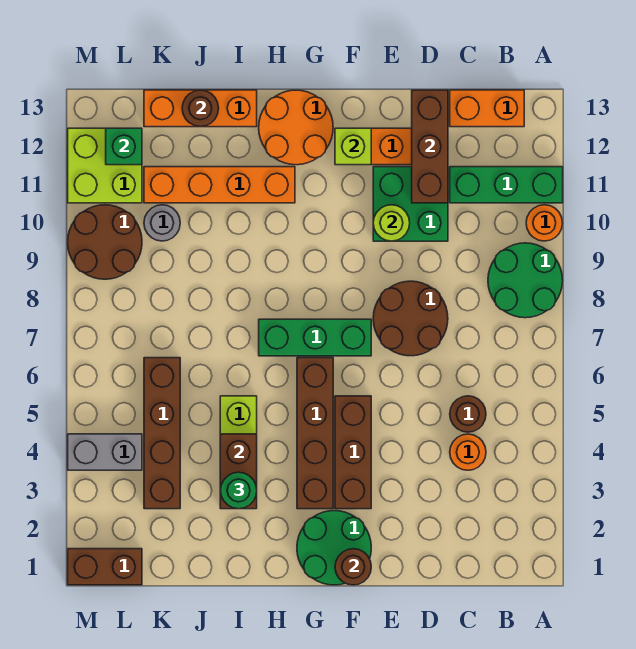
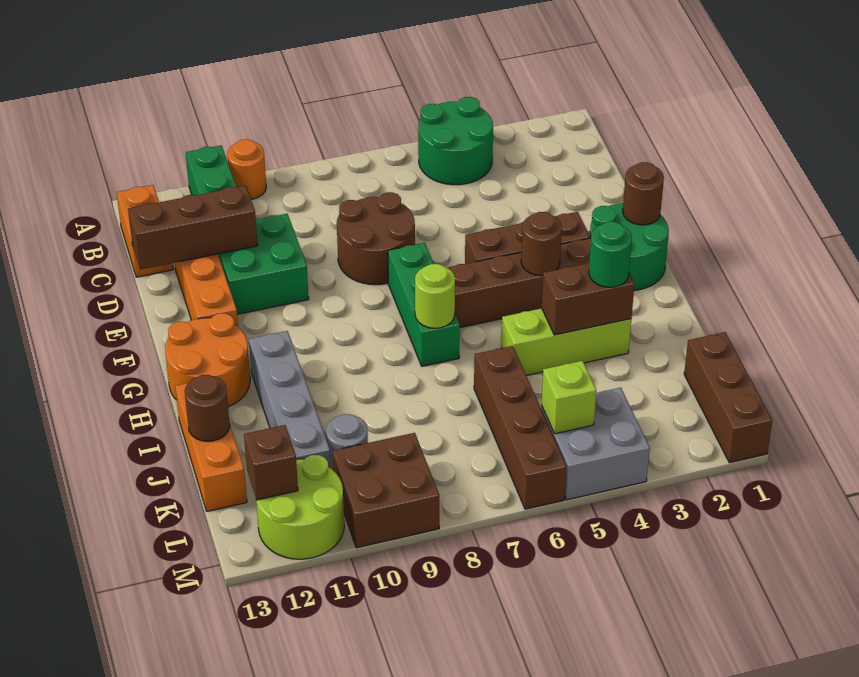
green round brick A8:B9 level 1 -> green round brick A4:B5 level 1
orange round brick C4 level 1 -> none
brown round brick C5 level 1 -> brown round brick G4 level 2
lime round brick E10 level 2 -> lime round brick H7 level 2
lime brick F12 level 2 -> lime brick L5 level 2
orange brick H11:K11 level 1 -> grey brick H11:K11 level 1
brown brick K3:K6 level 1 -> brown brick J6:M6 level 1
brown brick L1:M1 level 1 -> brown brick K1:M1 level 1
grey brick L4:M4 level 1 -> grey brick L4:M5 level 1
brown round brick L9:M10 level 1 -> brown brick L9:M10 level 1
lime brick L11:M12 level 1 -> lime round brick L11:M12 level 1
green brick L12 level 2 -> brown brick L12 level 2

